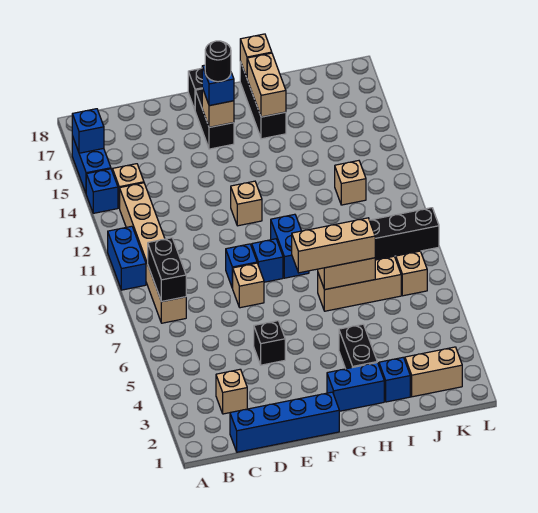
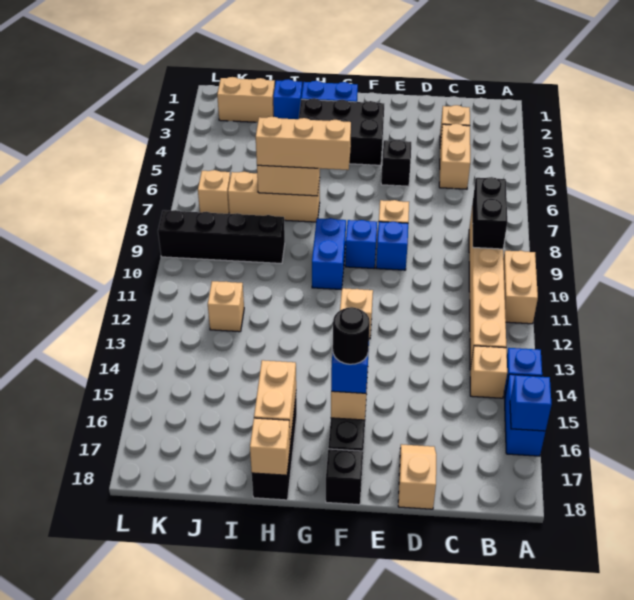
blue brick A10:A11 level 1 -> tan brick A10:A11 level 1
blue brick C1:F1 level 1 -> none
none -> tan brick C4:C5 level 1
none -> tan slope D17:D18 level 1 top 18
black brick H3:H4 level 1 -> black brick F3:H4 level 1

